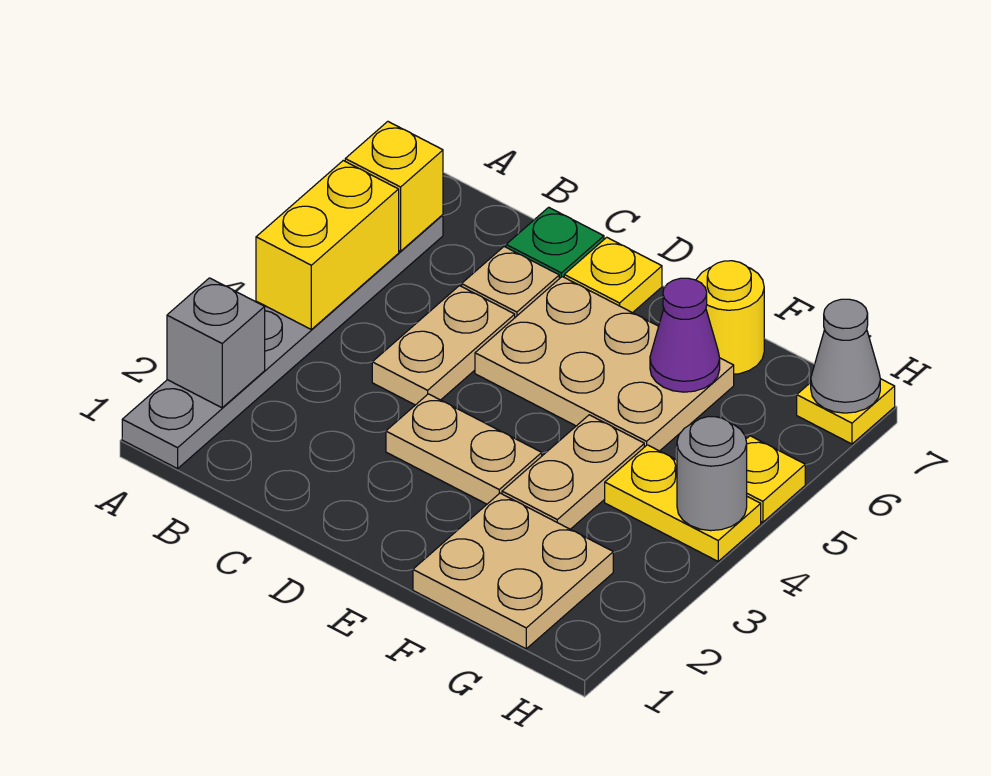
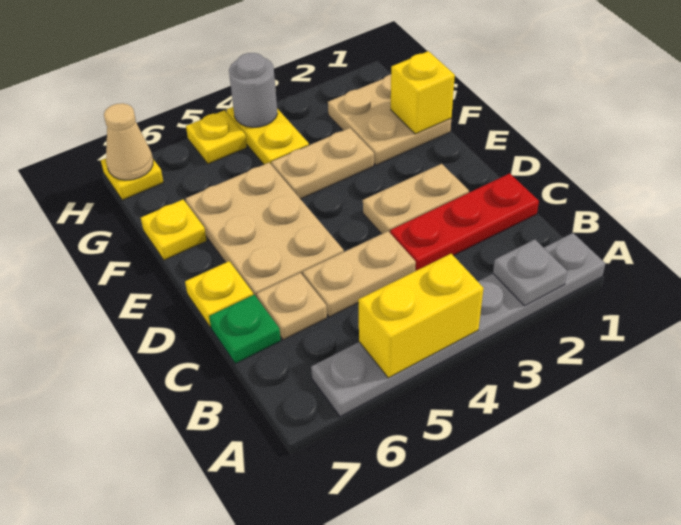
grey brick A2 level 2 -> grey plate A2 level 2
yellow brick A6 level 2 -> yellow brick F1 level 2
none -> red plate C1:C3 level 1
tan plate D3:E3 level 1 -> tan plate D2:D3 level 1
purple cone F6 level 2 -> none
yellow round brick F7 level 1 -> yellow plate F7 level 1
grey cone H7 level 2 -> tan cone H7 level 2

